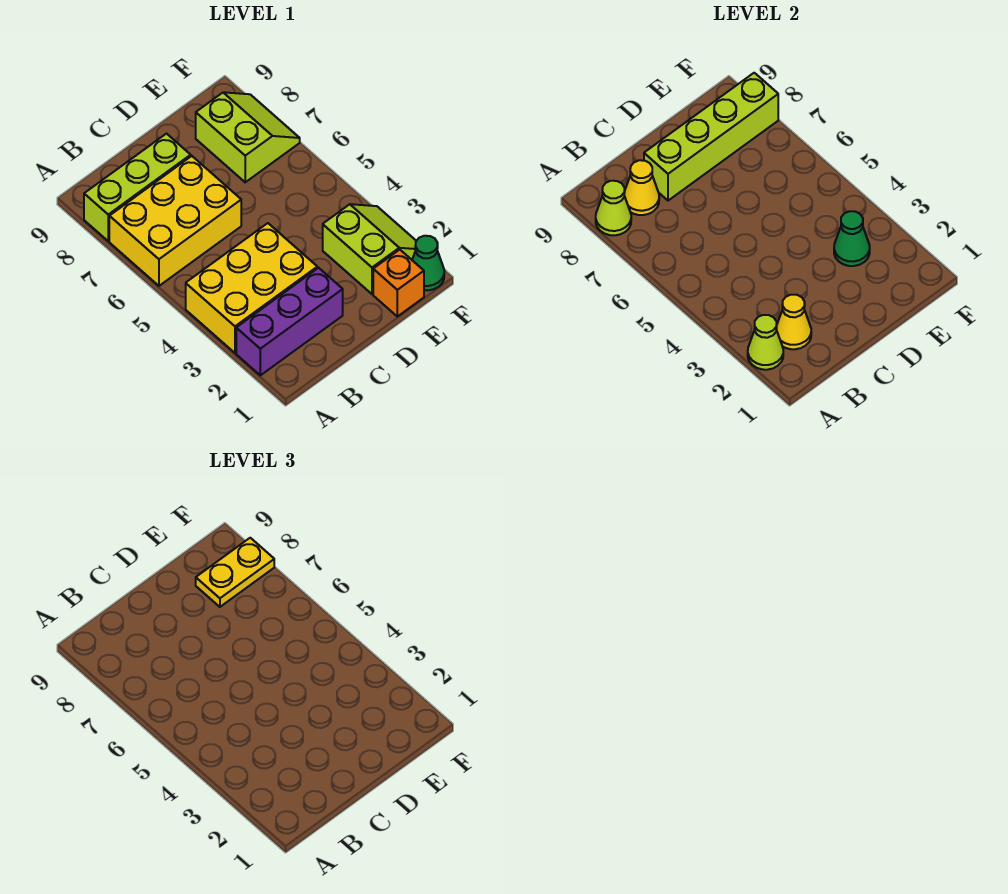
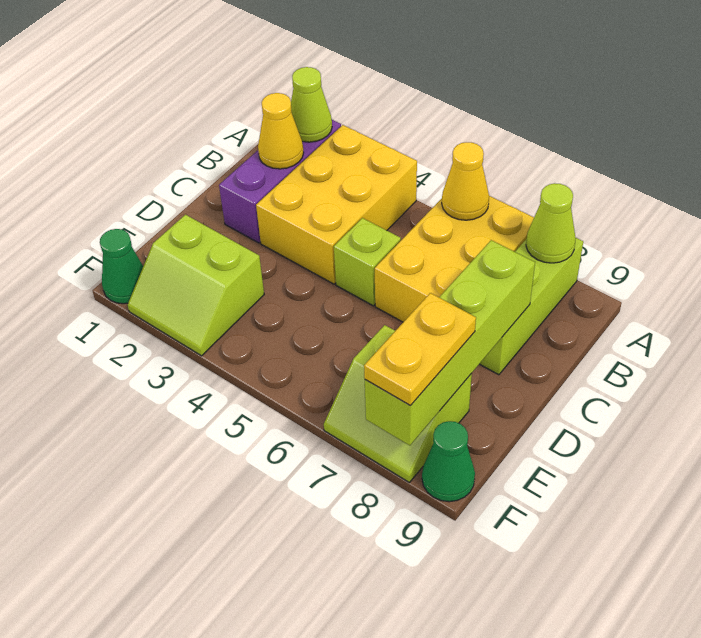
yellow cone B8 level 2 -> yellow cone A6 level 2
none -> lime brick C5 level 1
orange brick E1 level 1 -> none
green cone E3 level 2 -> green cone F9 level 1

